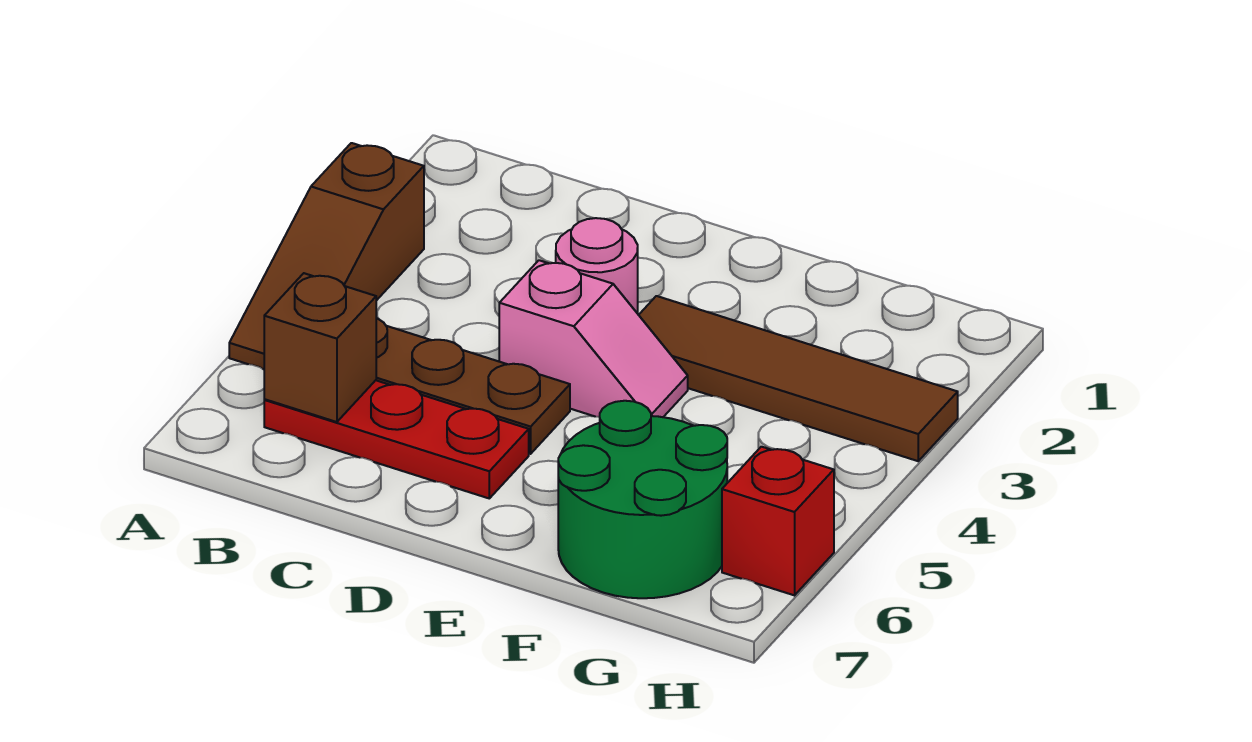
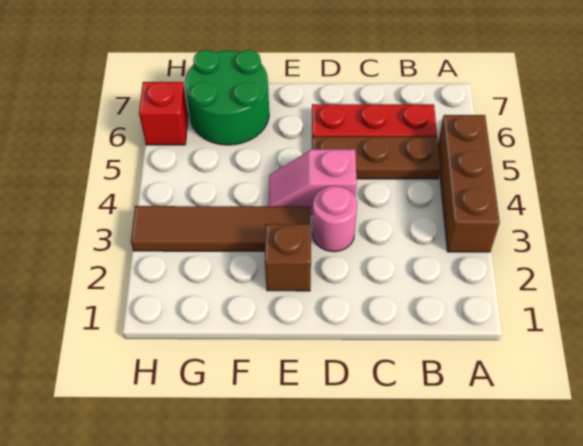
brown slope A3:A5 level 1 top 3 -> brown brick A3:A5 level 1
brown brick B6 level 2 -> brown brick E2 level 1

